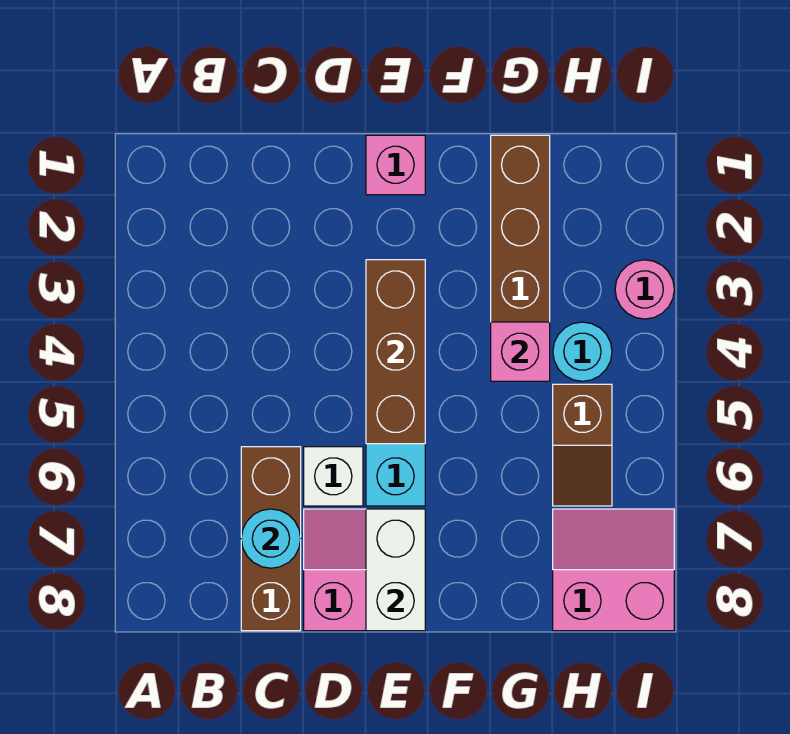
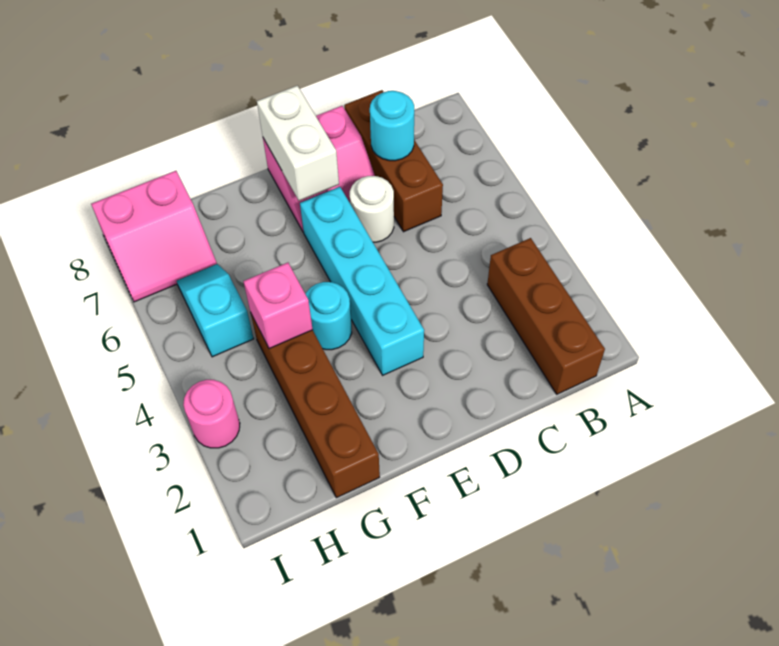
white brick D6 level 1 -> white round brick D6 level 1
pink brick E1 level 1 -> none
brown brick E3:E5 level 2 -> brown brick B1:B3 level 1
cyan round brick H4 level 1 -> cyan round brick F4 level 1
brown slope H5:H6 level 1 top 5 -> cyan slope H5:H6 level 1 top 5

